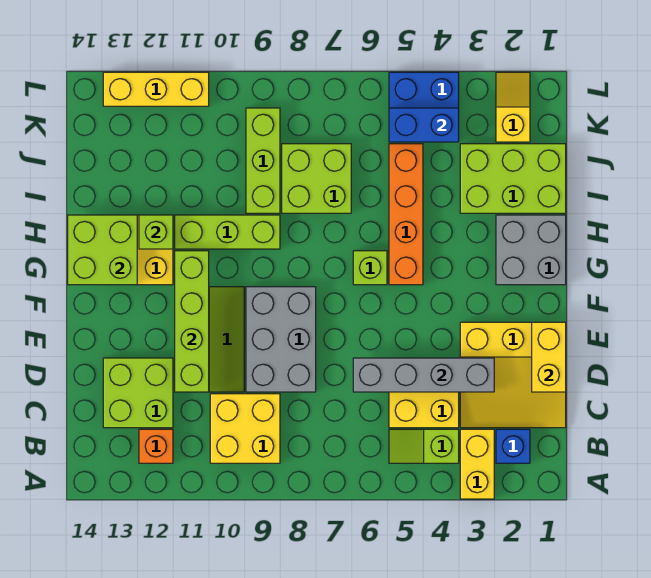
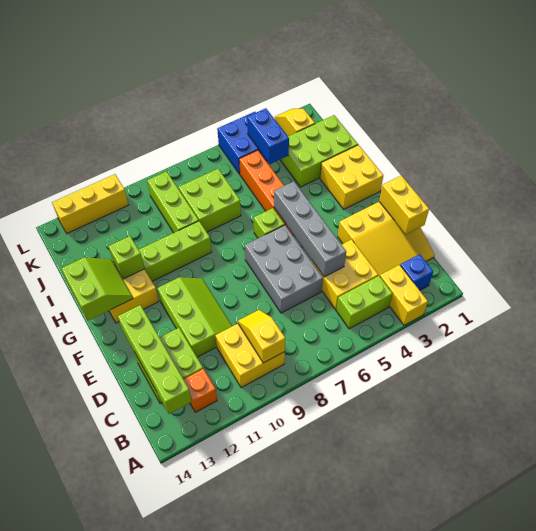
lime slope B4:B5 level 1 top 4 -> lime brick B4:B5 level 1
none -> yellow slope B9:C9 level 2 top B
grey brick D3:D6 level 2 -> grey brick D5:G5 level 2
grey brick D8:F9 level 1 -> grey brick D6:F7 level 1
lime brick D11:G11 level 2 -> lime brick B13:E13 level 2
grey brick G1:H2 level 1 -> yellow brick G1:H2 level 1
lime brick G13:H14 level 2 -> lime slope G13:H14 level 2 top 14
blue brick K4:K5 level 2 -> blue brick J4:K4 level 2

